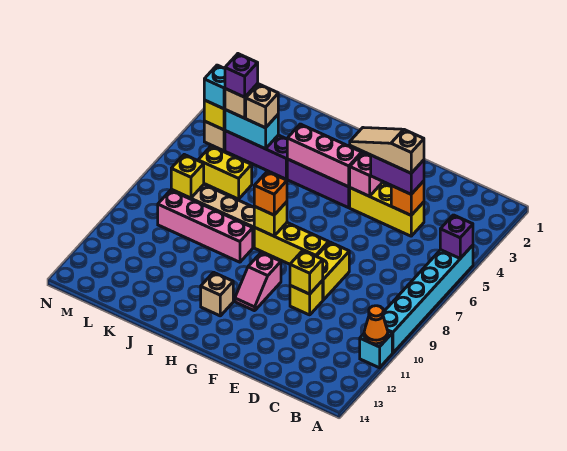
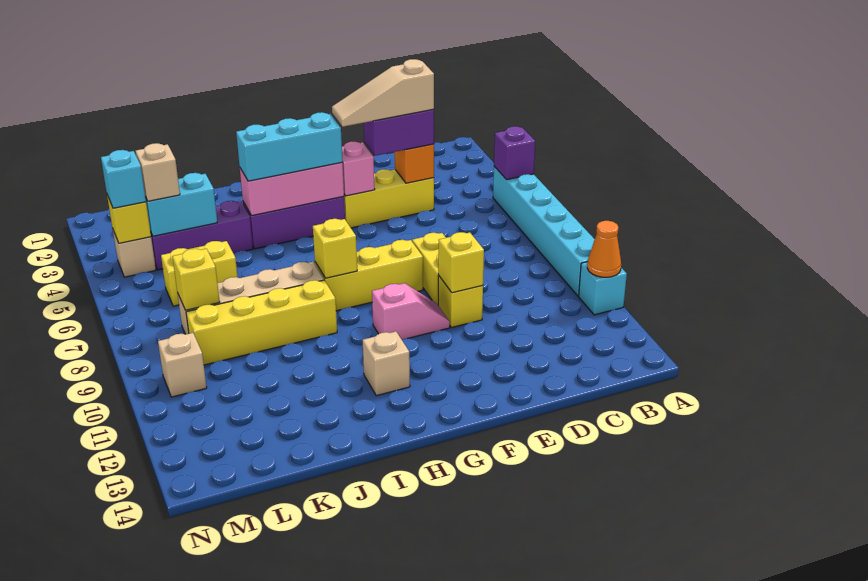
none -> cyan brick G4:I4 level 3
pink slope G10:G11 level 1 top 10 -> pink slope F10:G10 level 1 top G
orange brick H8 level 3 -> none
pink brick I9:L9 level 1 -> yellow brick I9:L9 level 1
tan brick K4 level 3 -> tan brick M10 level 1
purple brick L4 level 4 -> none

